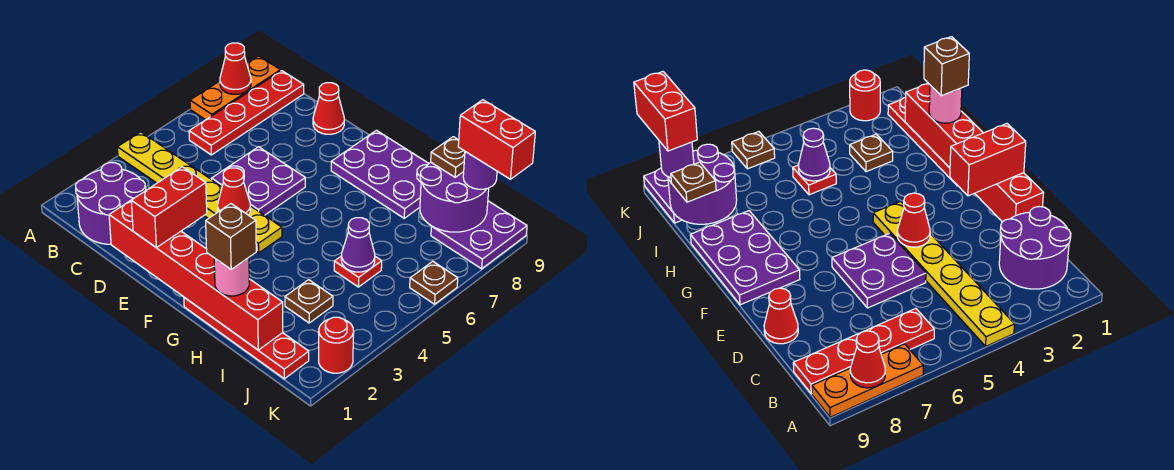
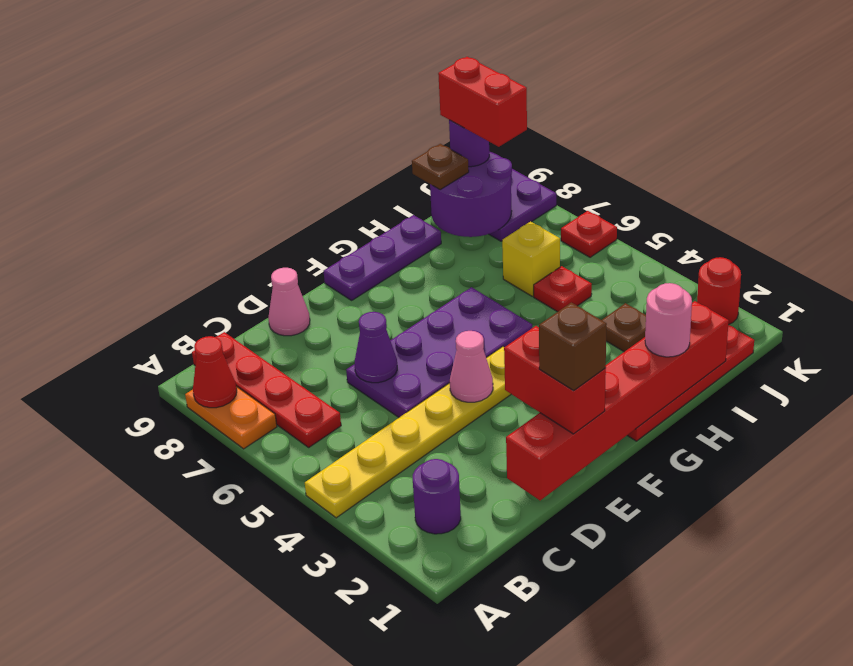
orange plate A7:A9 level 1 -> orange plate A7:A8 level 1
purple round brick B1:C2 level 1 -> purple round brick B2 level 1
purple plate D5:E6 level 1 -> purple plate D5:G6 level 1
red cone D9 level 1 -> pink cone D9 level 1
red cone E4 level 2 -> pink cone E4 level 2
purple plate F8:H9 level 1 -> purple plate F9:H9 level 1
brown brick H1 level 4 -> brown brick E1 level 4
purple cone I5 level 2 -> purple cone D6 level 2
none -> yellow brick I6 level 1
red brick J9:K9 level 4 -> red brick J8:J9 level 4
brown plate K6 level 1 -> red plate K6 level 1

